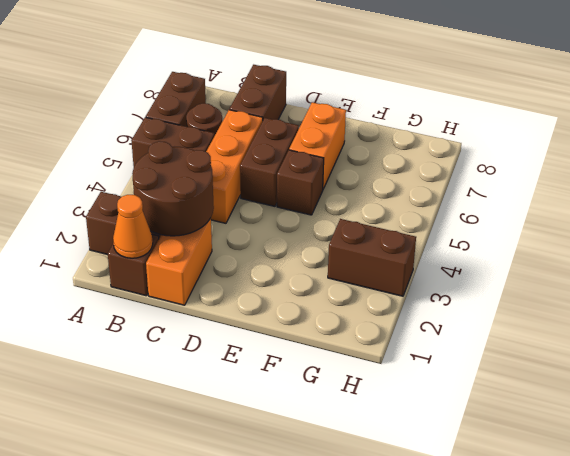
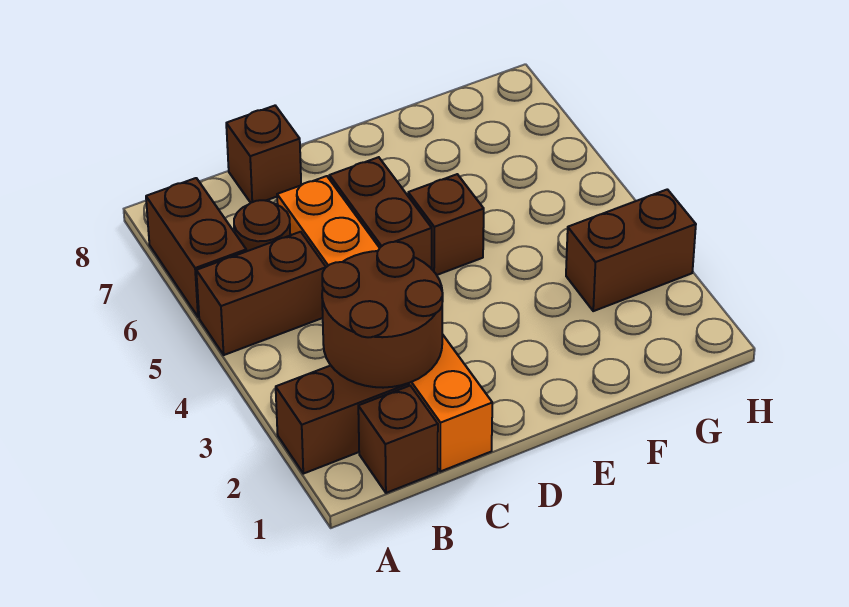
orange cone B1 level 2 -> none
brown brick C7:C8 level 1 -> brown brick C8 level 1
orange brick E6:E7 level 1 -> none

